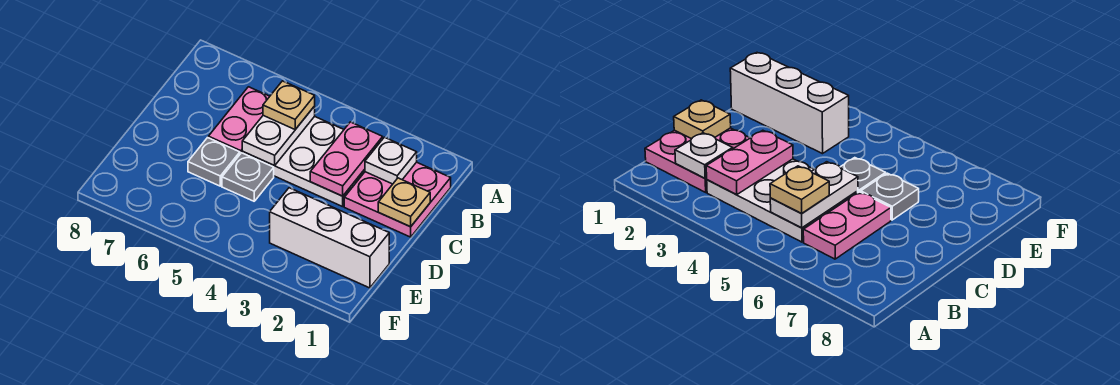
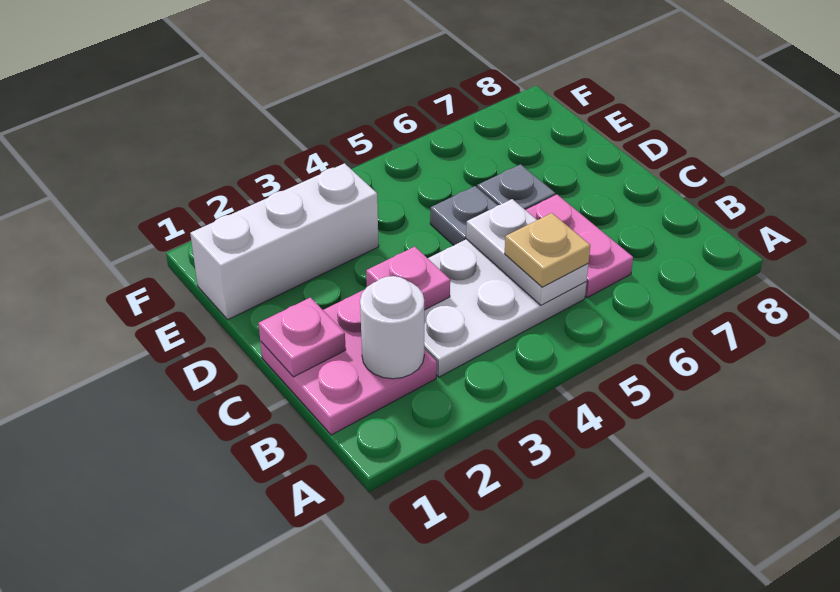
white plate B2 level 2 -> white round brick B2 level 2
pink plate B3:C3 level 2 -> pink plate C3 level 2
tan plate C1 level 2 -> pink plate C1 level 2

